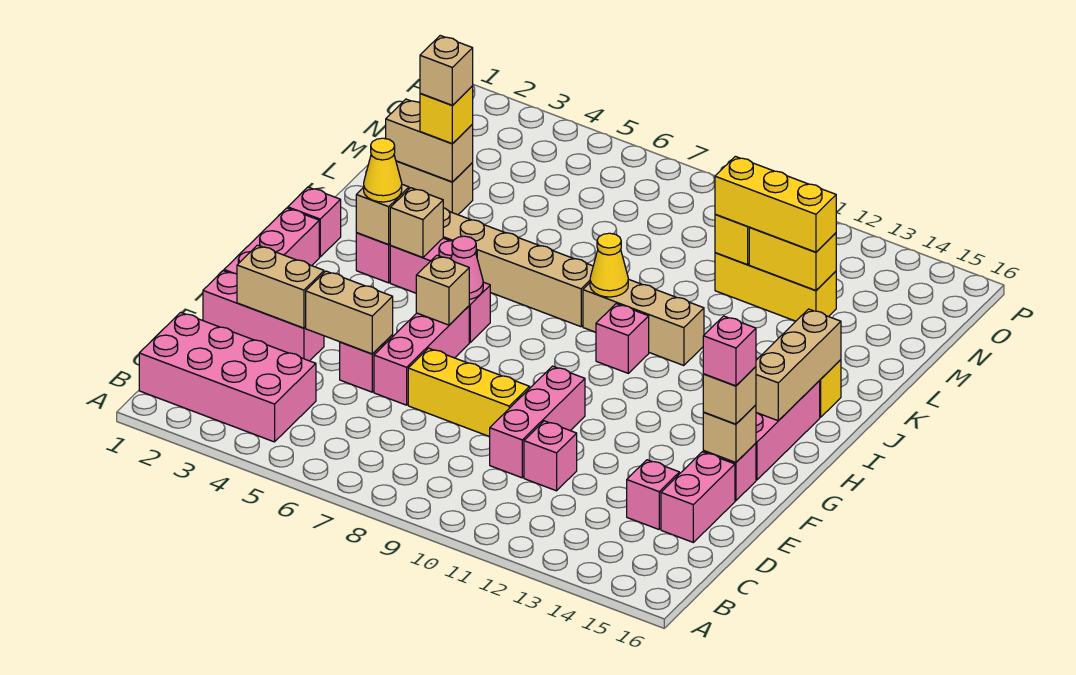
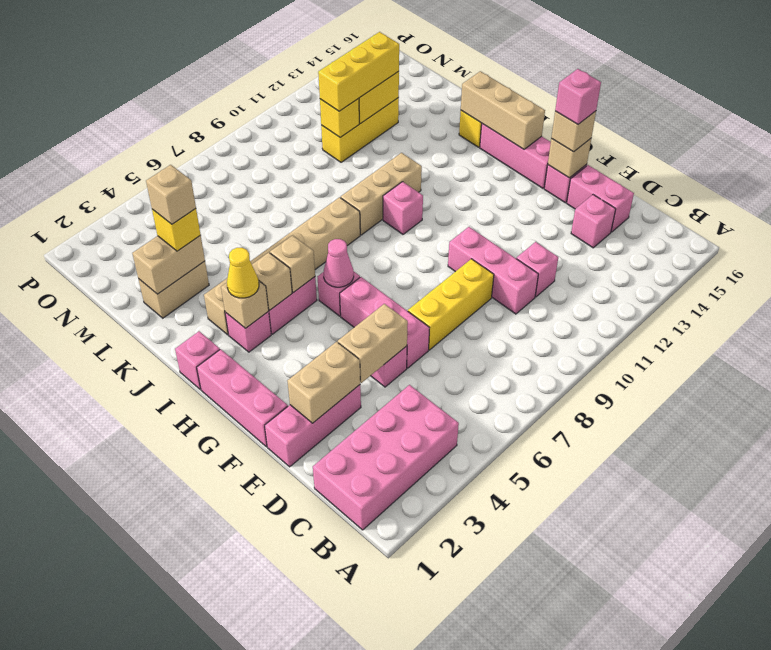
tan brick G6 level 2 -> tan brick I5 level 2
yellow cone J9 level 2 -> none

